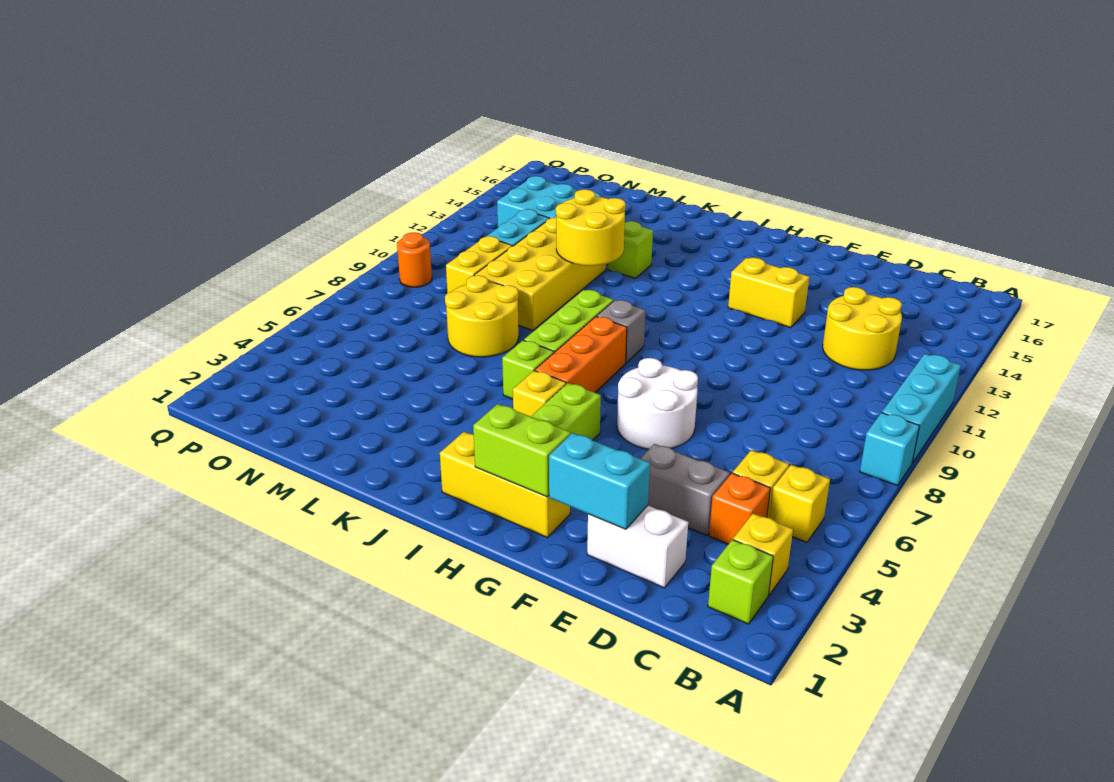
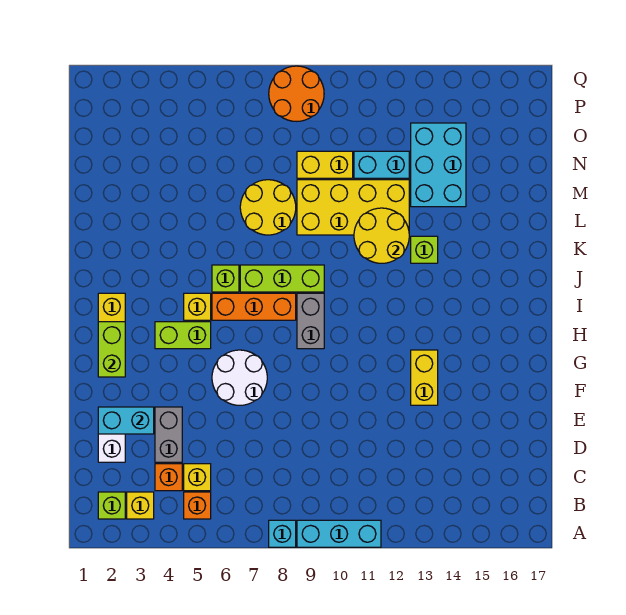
yellow brick B5 level 1 -> orange brick B5 level 1
yellow round brick C12:D13 level 1 -> none
cyan brick E2:F2 level 2 -> cyan brick E2:E3 level 2
grey brick I9 level 1 -> grey brick H9:I9 level 1
orange round brick P9 level 1 -> orange round brick P8:Q9 level 1

